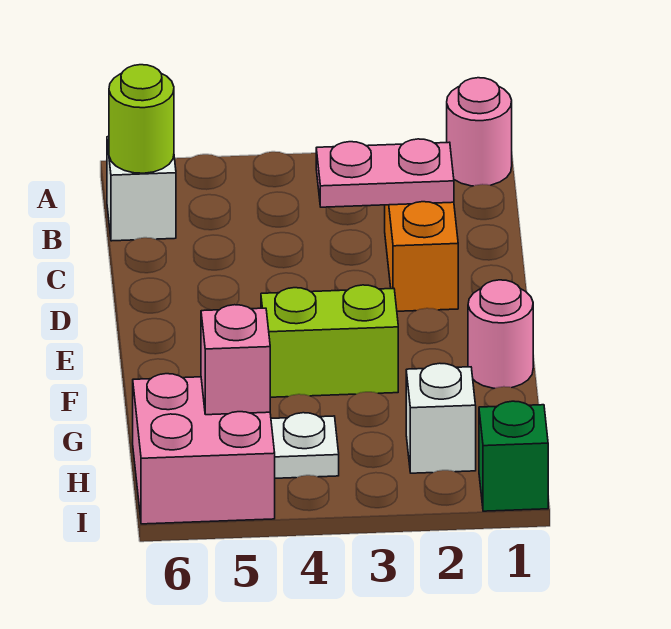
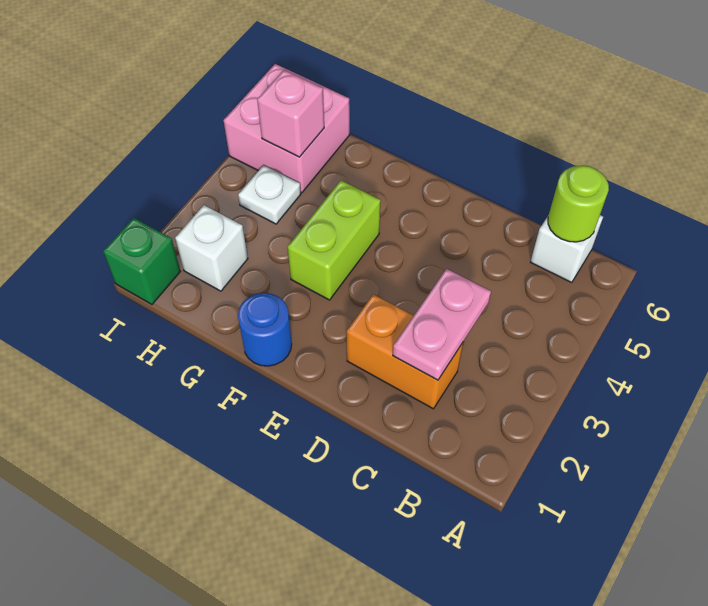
pink round brick A1 level 1 -> none
pink round brick F1 level 1 -> blue round brick F1 level 1

